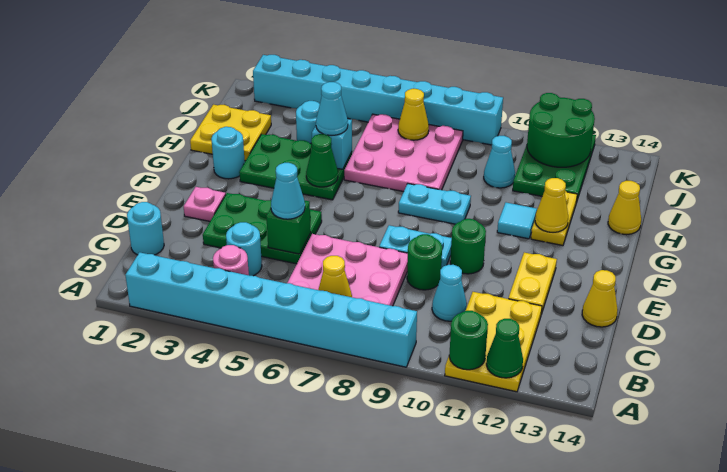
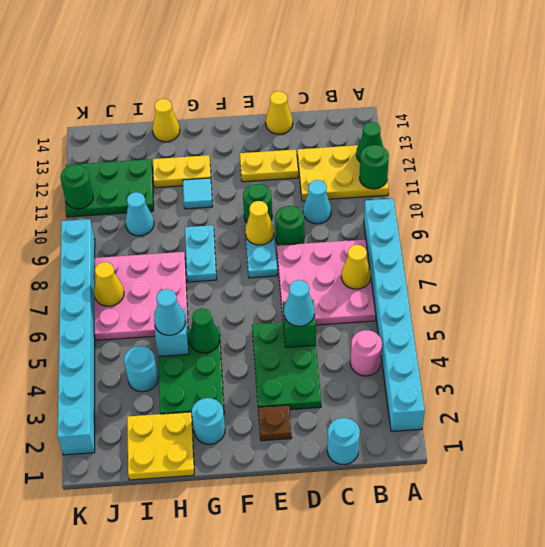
cyan round brick C4 level 1 -> none
pink plate E2 level 1 -> brown plate E2 level 1
yellow cone G12 level 2 -> yellow cone E9 level 2
green round brick J11:K12 level 2 -> green round brick K11 level 2

